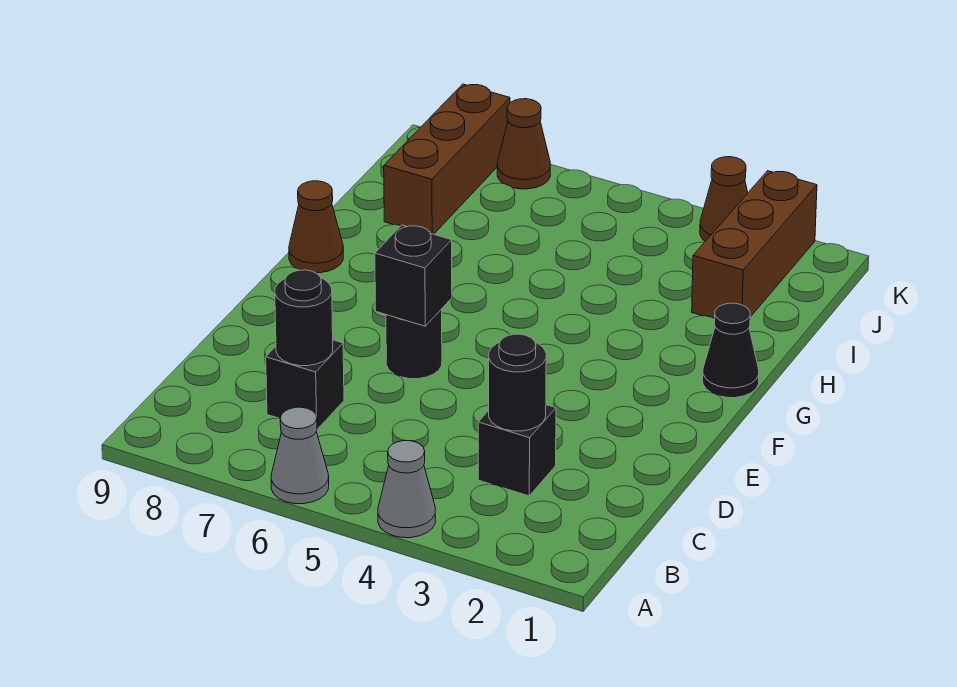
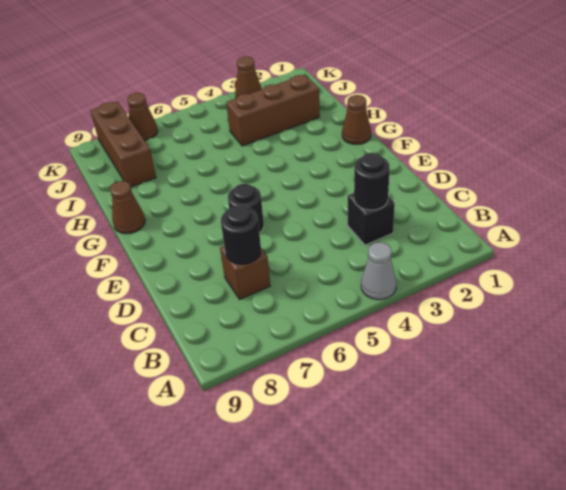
grey cone A6 level 1 -> none
black brick C7 level 1 -> brown brick C7 level 1
black brick E6 level 2 -> none
black cone G1 level 1 -> brown cone G1 level 1
brown brick I2:K2 level 1 -> brown brick I2:I4 level 1

